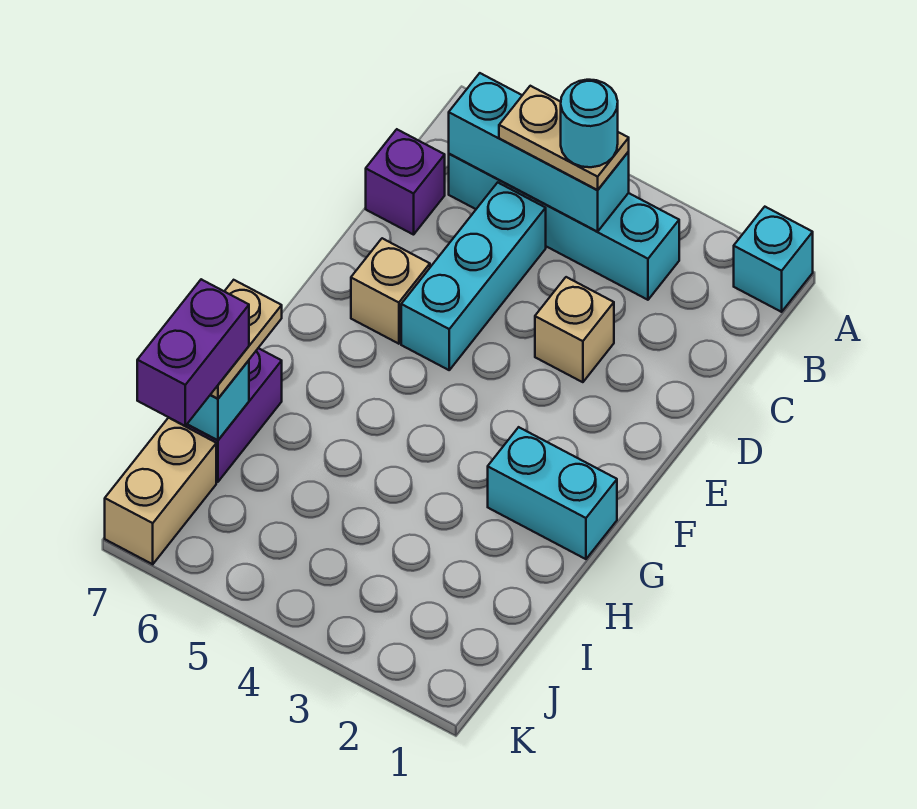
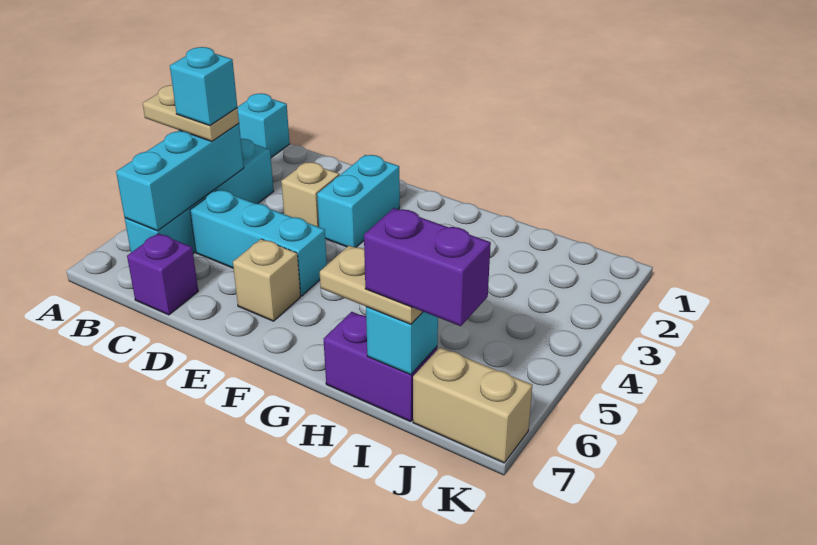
tan plate B4:B5 level 3 -> tan plate A4:B4 level 3
cyan round brick B4 level 4 -> cyan brick B4 level 4
cyan brick G1:G2 level 1 -> cyan brick E2:E3 level 1

